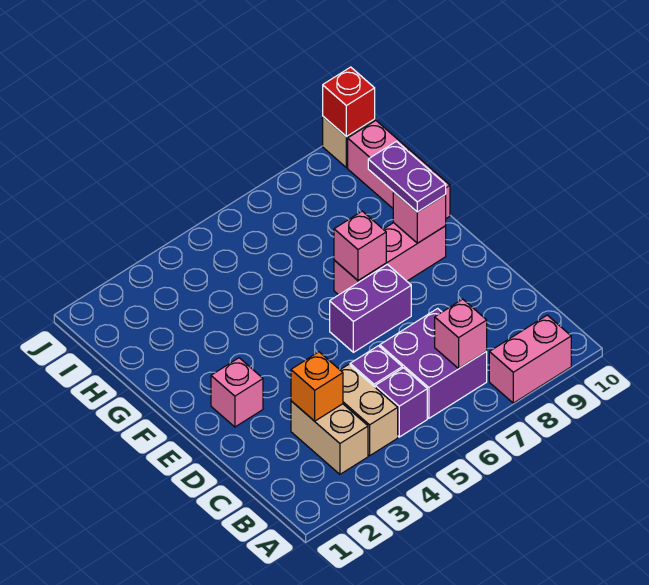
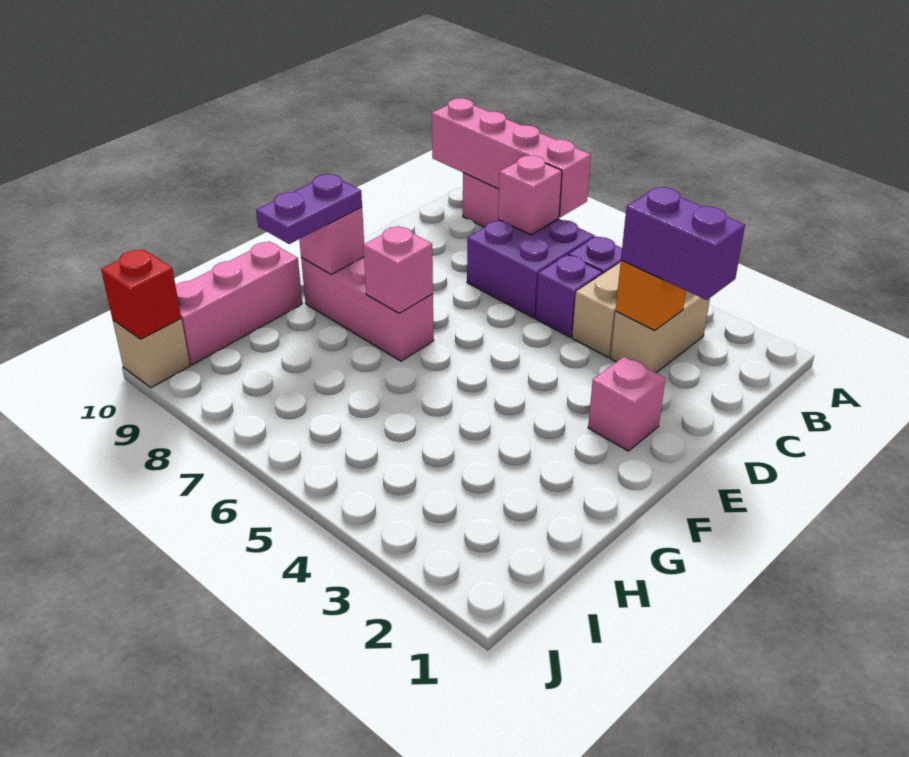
none -> pink brick A7:A10 level 2
purple brick E6:E7 level 1 -> purple brick C2:C3 level 3

